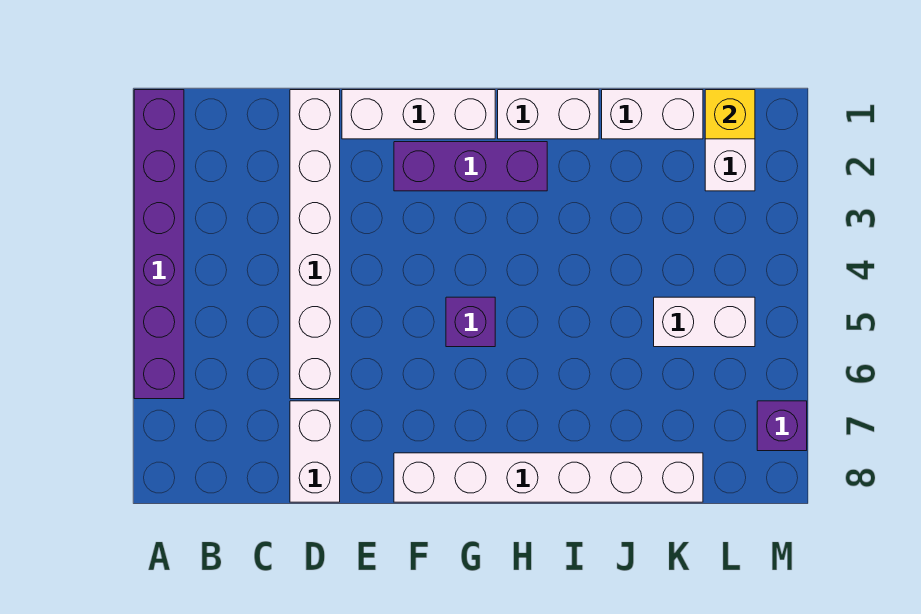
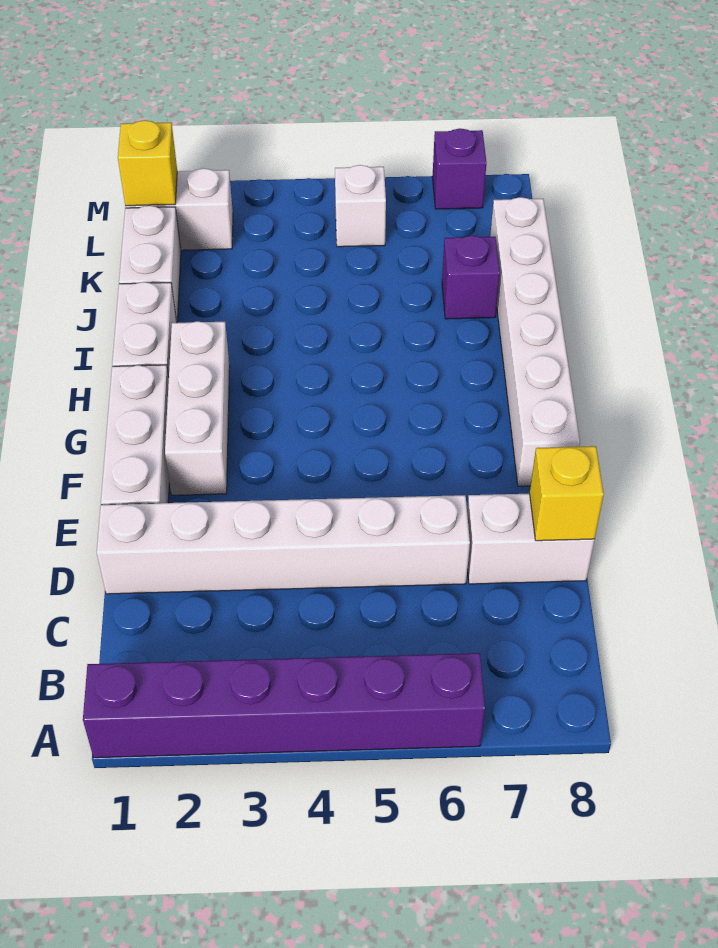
none -> yellow brick D8 level 2
purple brick F2:H2 level 1 -> white brick F2:H2 level 1
purple brick G5 level 1 -> purple brick J7 level 1
white brick K5:L5 level 1 -> white brick L5 level 1

